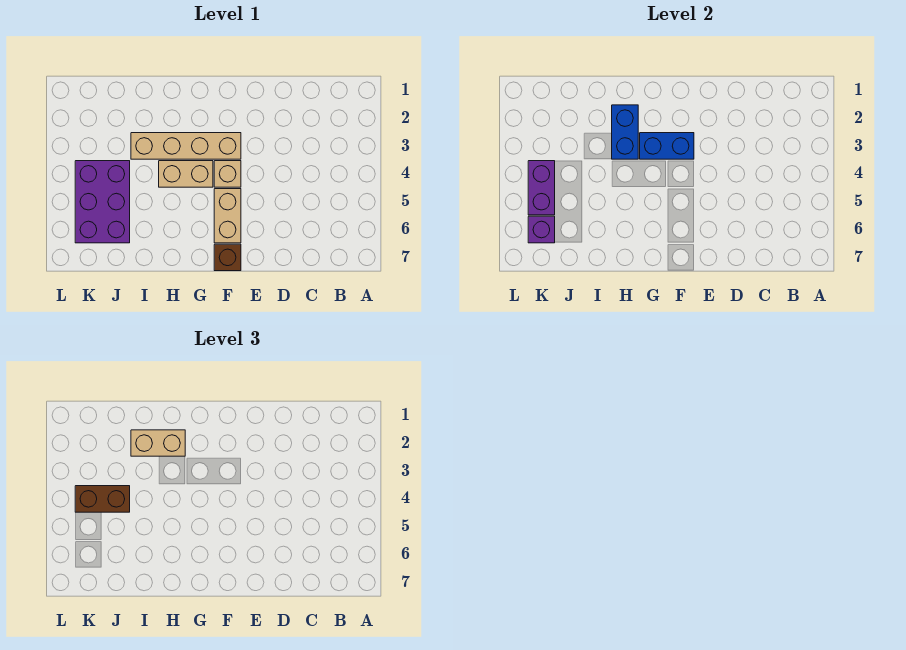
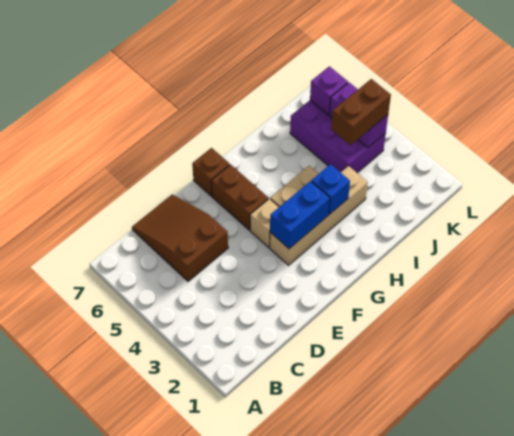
none -> brown slope C5:D7 level 1 top 5
tan brick F5:F6 level 1 -> brown brick F5:F6 level 1
blue brick H2:H3 level 2 -> blue brick H3 level 2
tan brick H2:I2 level 3 -> none

